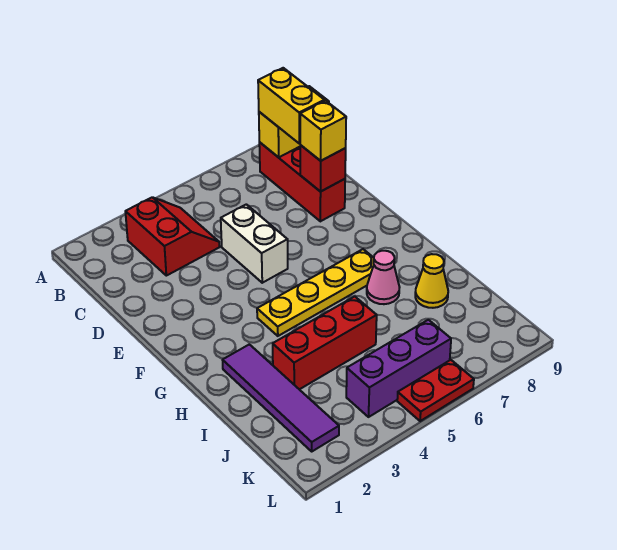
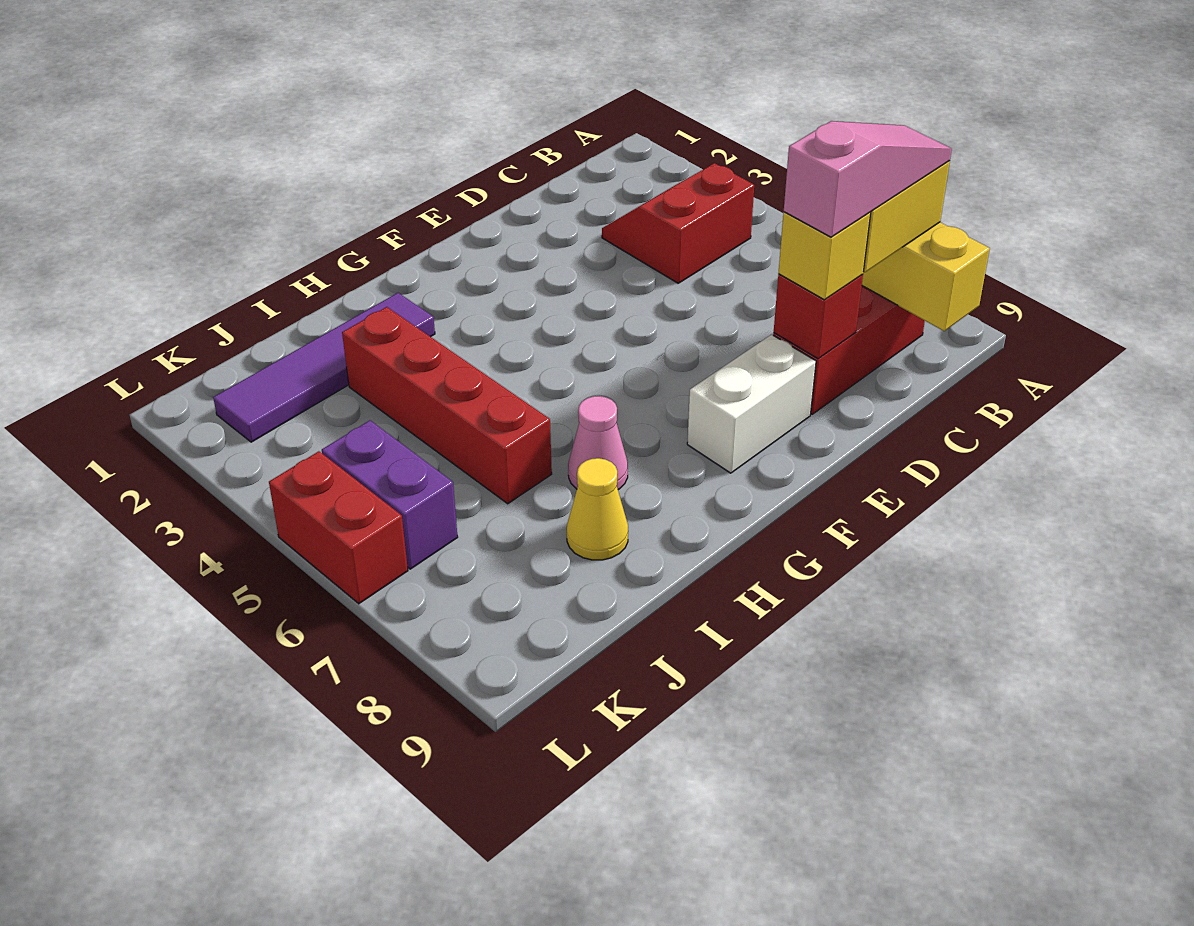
red slope B3:C4 level 1 top 3 -> red slope B3:C4 level 1 top 4
none -> pink slope B8:D8 level 4 top D
white brick D5:E5 level 1 -> white brick E8:F8 level 1
yellow plate G4:G7 level 1 -> none
red brick I3:I5 level 1 -> red brick I3:I6 level 1
purple brick K4:K6 level 1 -> purple brick K5:K6 level 1
red plate L5:L6 level 1 -> red brick L5:L6 level 1

